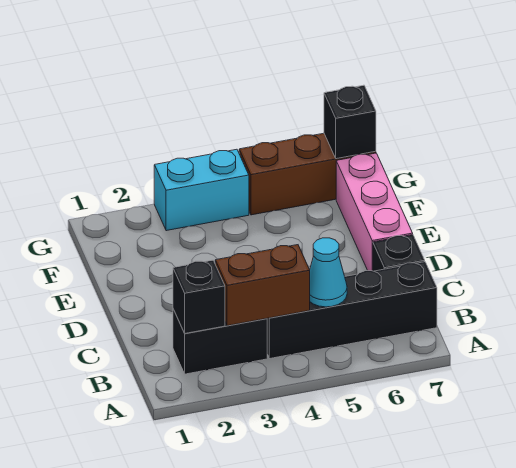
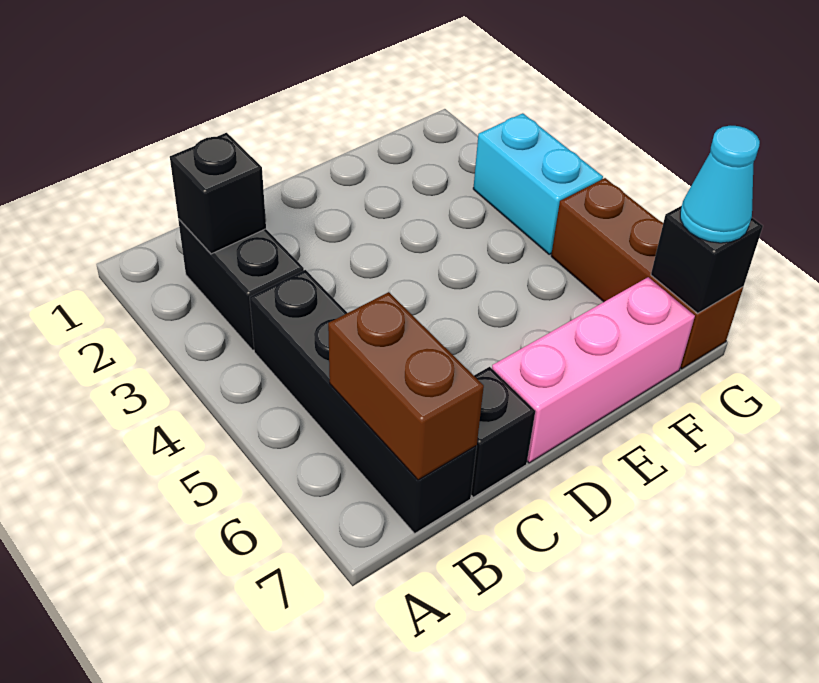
brown brick B3:B4 level 2 -> brown brick B6:B7 level 2
cyan cone B5 level 2 -> cyan cone G7 level 3

